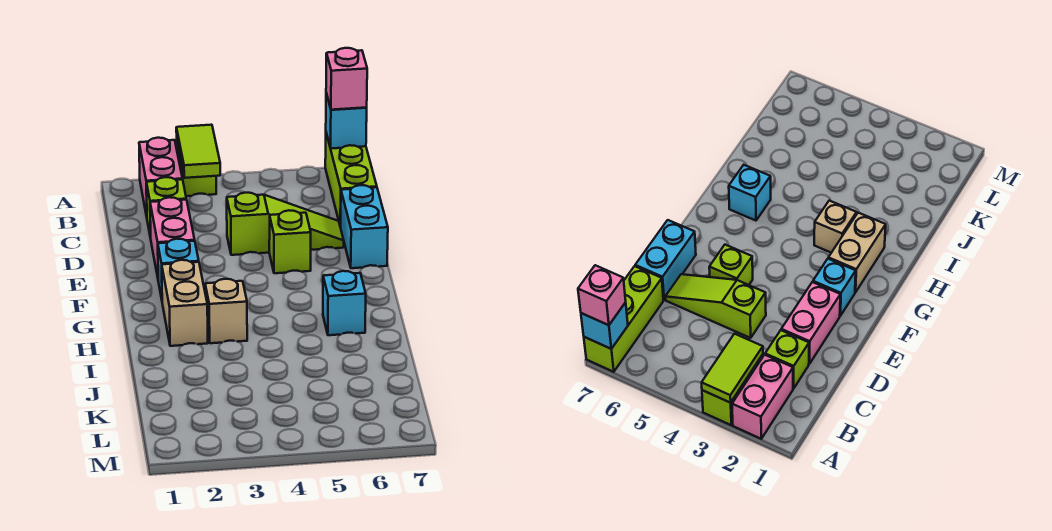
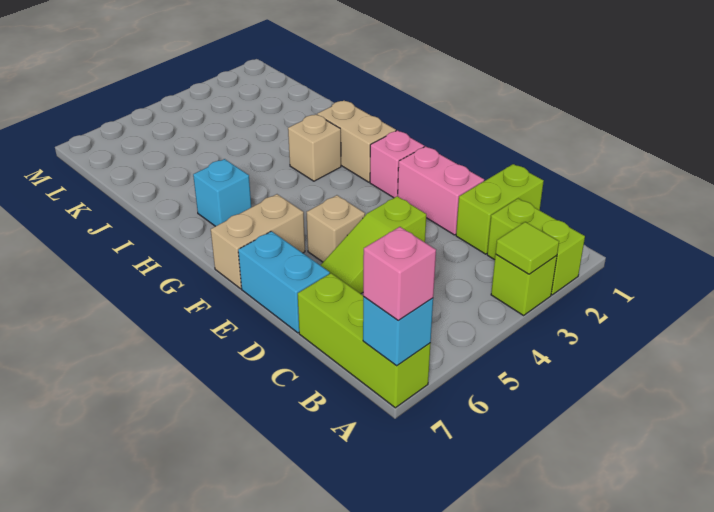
pink brick A2:B2 level 1 -> lime brick A2:B2 level 1
lime tile A3:B3 level 2 -> lime tile A3 level 2
lime brick C2 level 1 -> lime brick C1:C2 level 1
lime brick E5 level 1 -> tan brick E5 level 1
cyan brick F2 level 1 -> pink brick F2 level 1
none -> tan brick F6:F7 level 1

